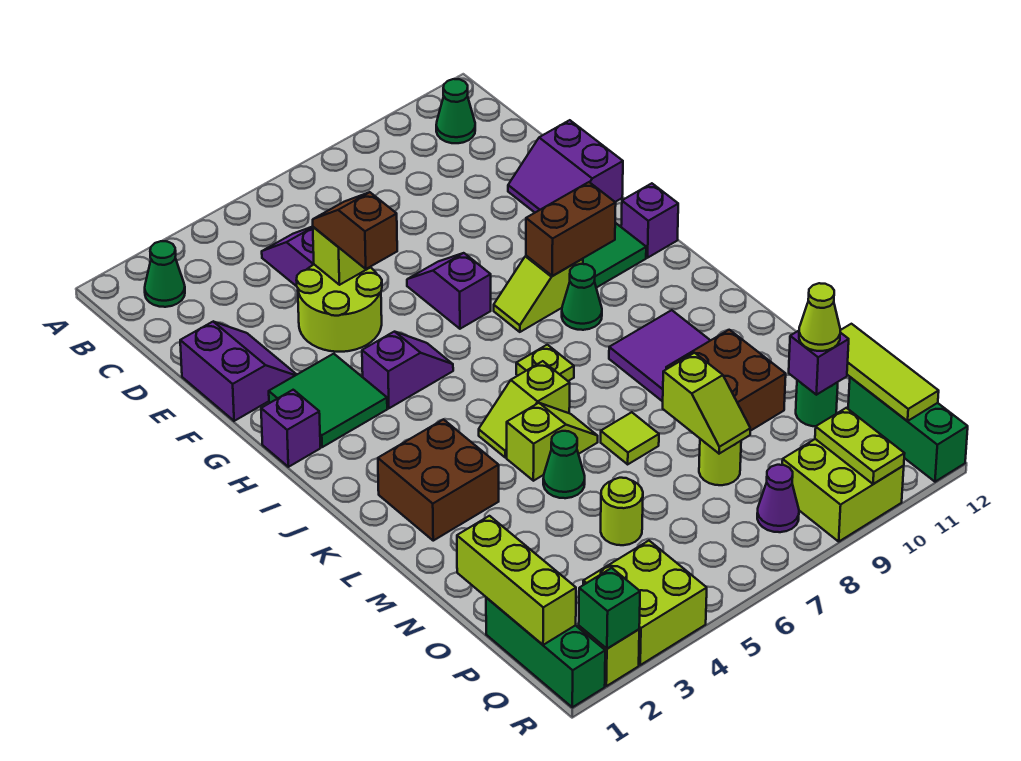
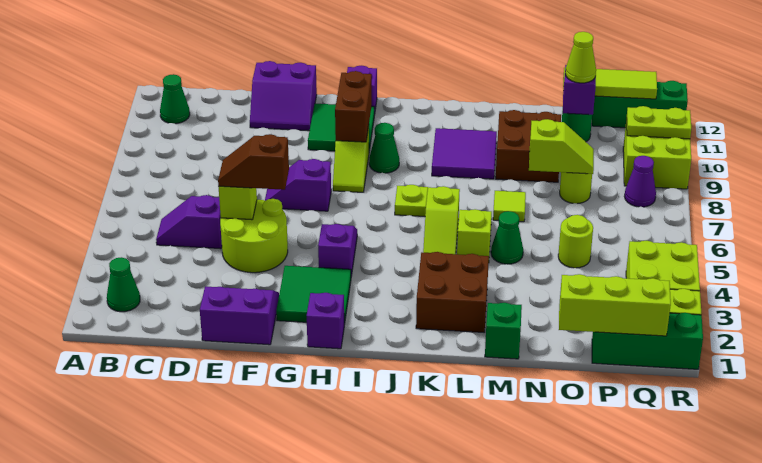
green brick R2 level 2 -> green brick M1 level 1

